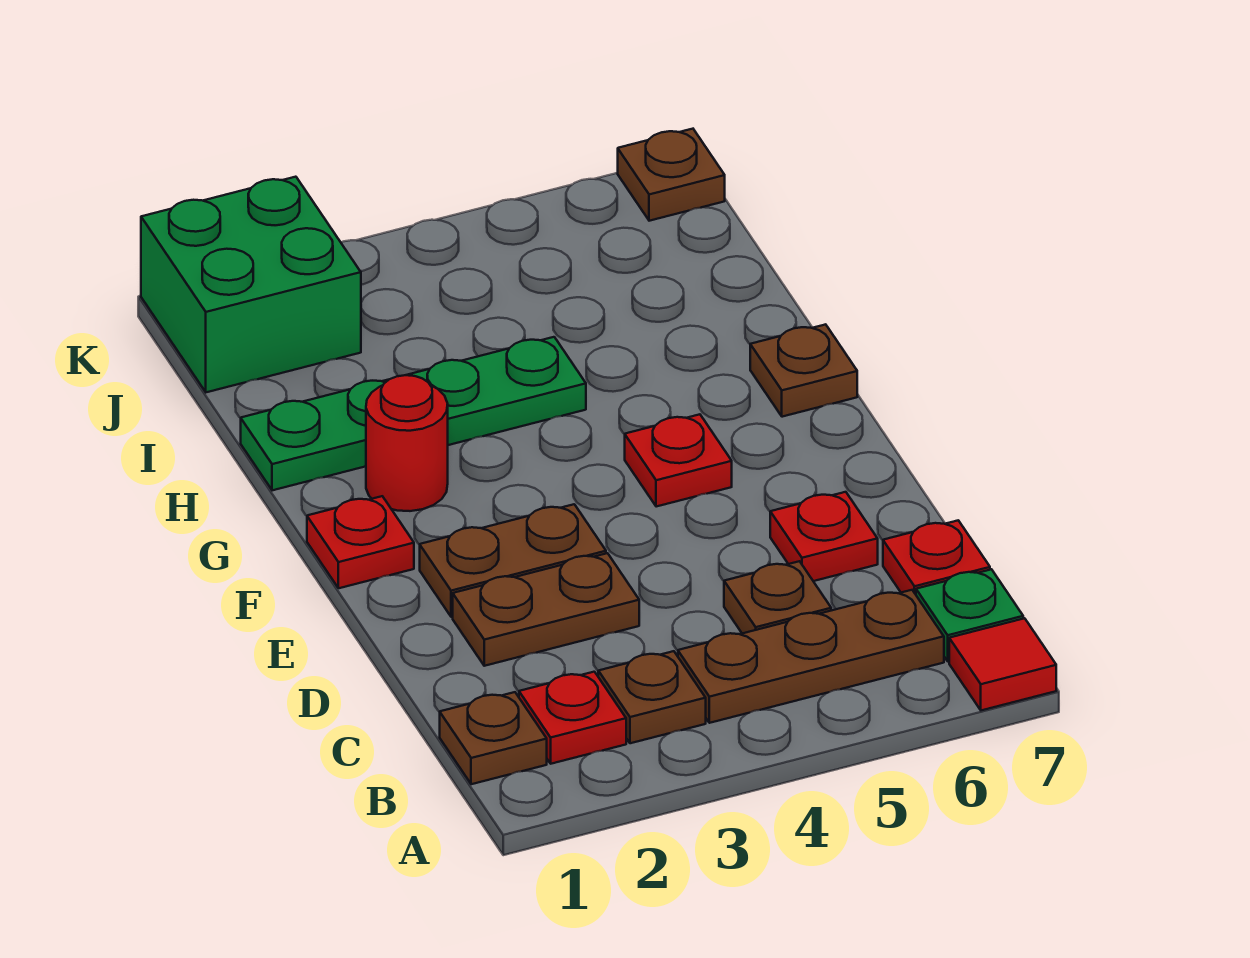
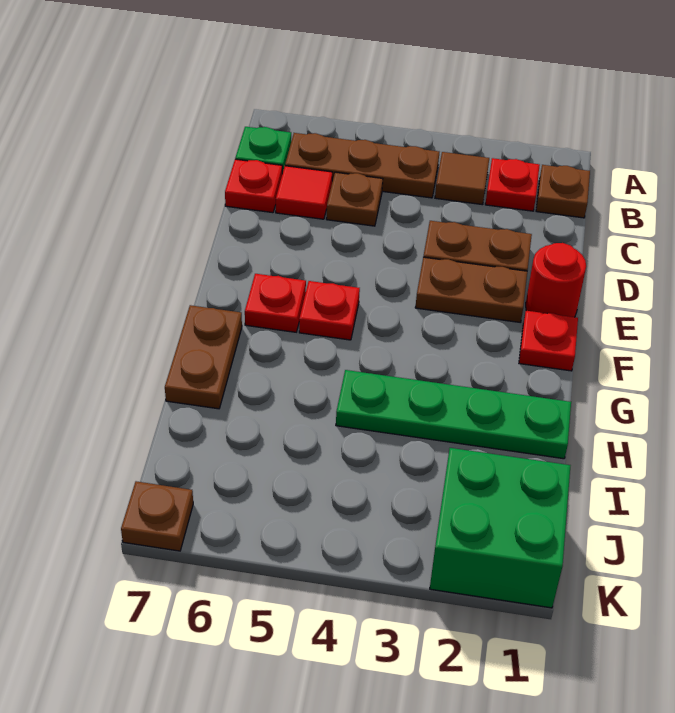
red tile A7 level 1 -> red tile C6 level 1
brown plate B3 level 1 -> brown tile B3 level 1
red plate D6 level 1 -> red plate F6 level 1
red round brick G2 level 1 -> red round brick E1 level 1
brown plate G7 level 1 -> brown plate G7:H7 level 1

